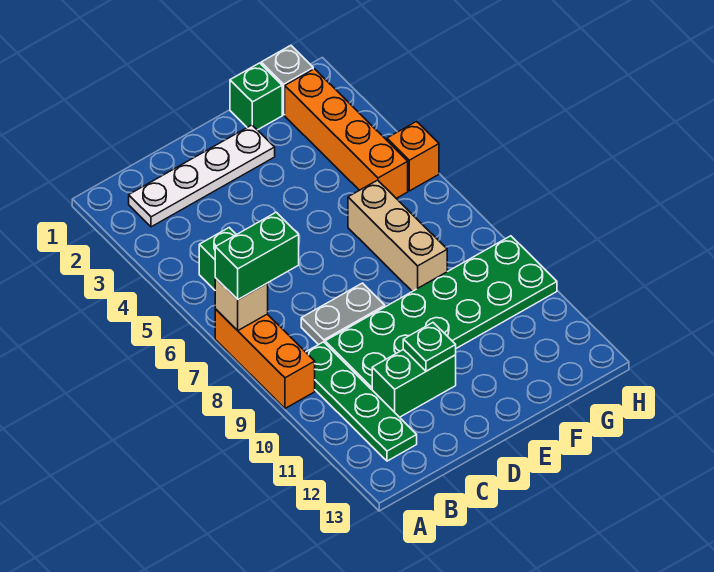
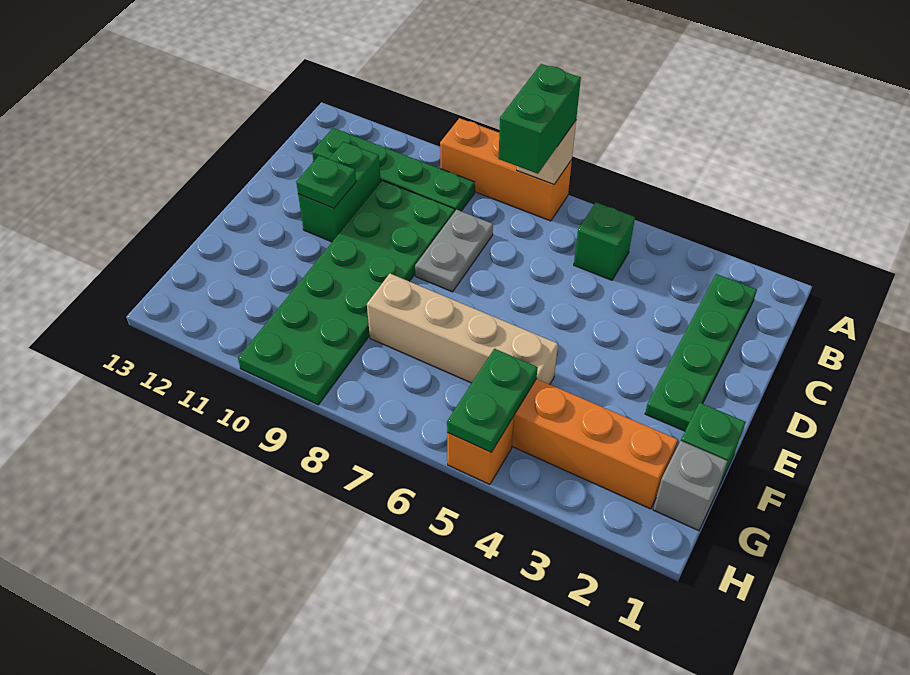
white plate B2:E2 level 1 -> green plate B2:E2 level 1
tan brick F6:F8 level 1 -> tan brick F5:F8 level 1
none -> green plate G5:H5 level 2

